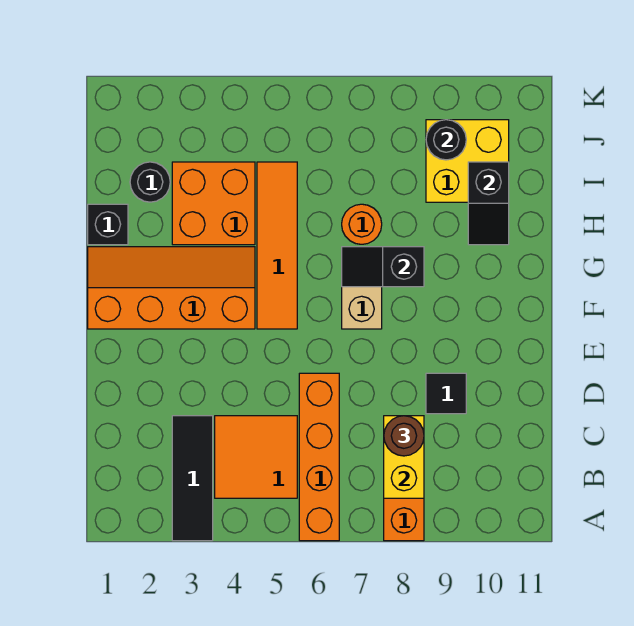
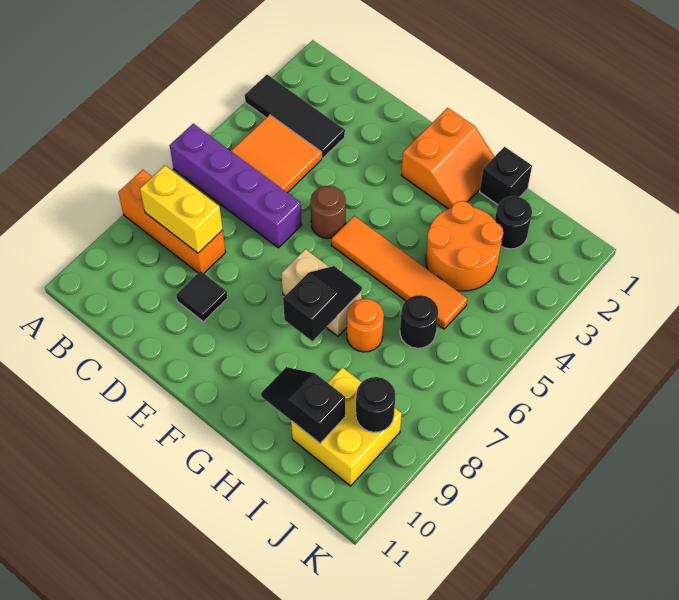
orange brick A6:D6 level 1 -> purple brick A6:D6 level 1
brown round brick C8 level 3 -> brown round brick E5 level 1
orange slope F1:G4 level 1 top F -> orange slope F1:G2 level 1 top F
orange brick H3:I4 level 1 -> orange round brick H3:I4 level 1
none -> black round brick I6 level 1

